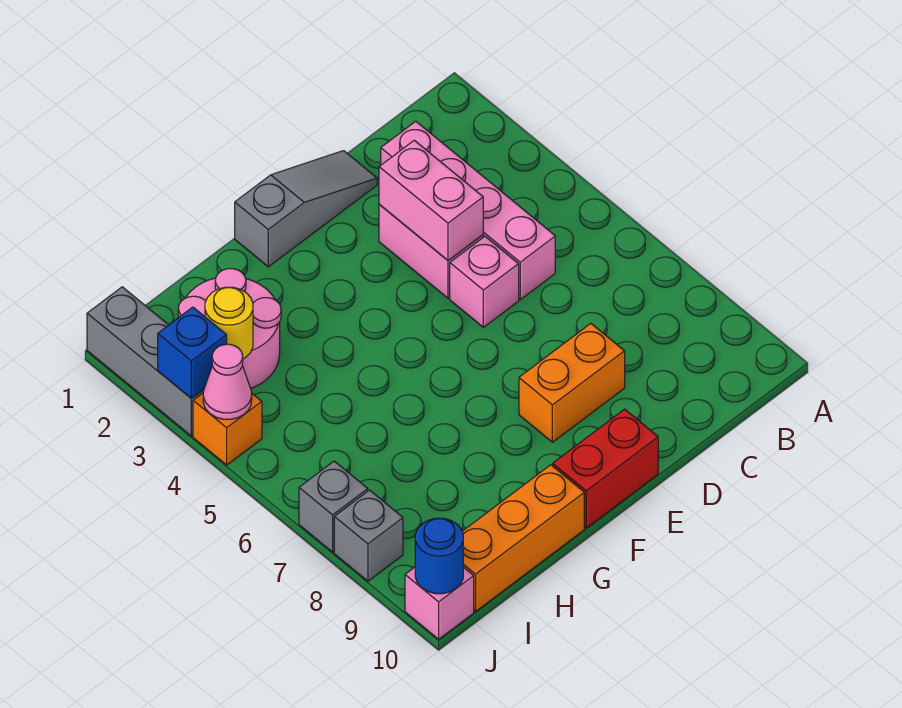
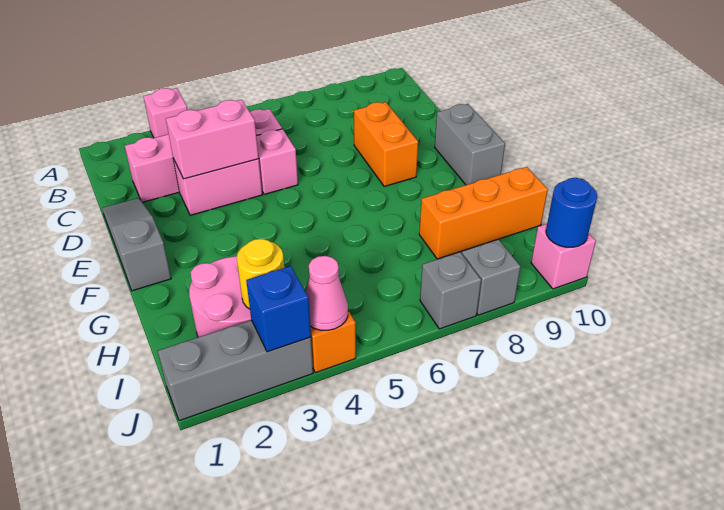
none -> pink brick A3 level 1
red brick E10:F10 level 1 -> grey brick E10:F10 level 1
orange brick G10:I10 level 1 -> orange brick H8:H10 level 1

